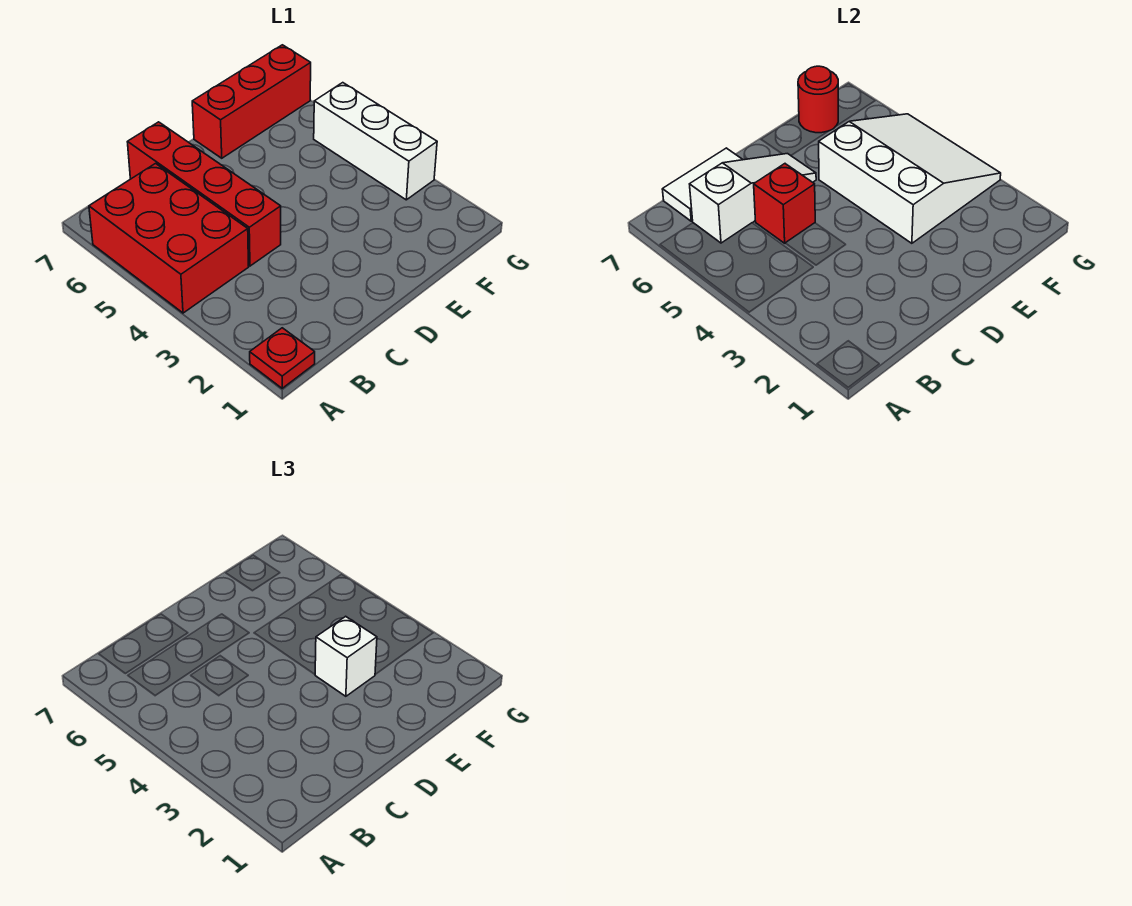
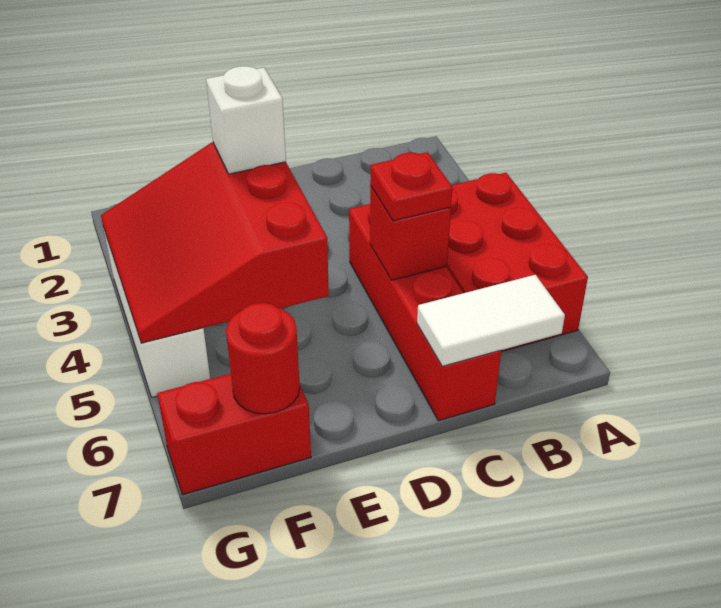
red plate A1 level 1 -> red plate C5 level 3
white slope B6:D6 level 2 top B -> none
white slope E3:G5 level 2 top E -> red slope E3:G5 level 2 top E
red brick E7:G7 level 1 -> red brick F7:G7 level 1

